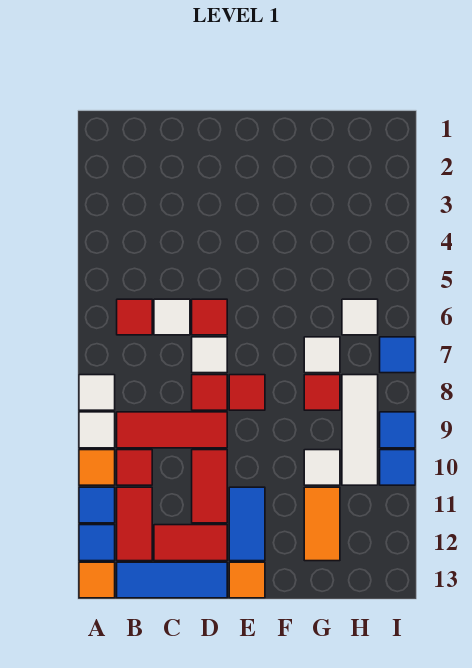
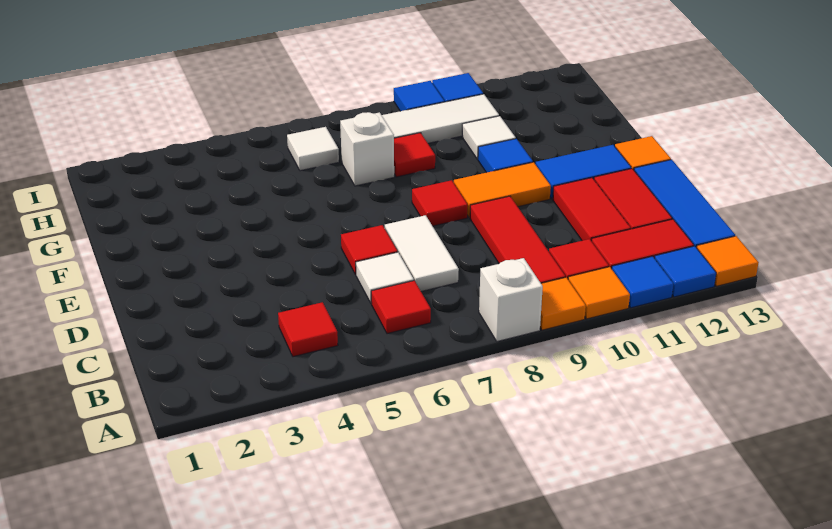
white tile A8 level 1 -> white brick A8 level 1
white tile A9 level 1 -> orange tile A9 level 1
white tile D7 level 1 -> white tile C7:D7 level 1
red tile D8 level 1 -> red tile B4 level 1
red tile D10:D11 level 1 -> red tile C11:D11 level 1
white tile G7 level 1 -> white brick G7 level 1
orange tile G11:G12 level 1 -> orange tile E9:E10 level 1
blue tile I7 level 1 -> blue tile F10 level 1

